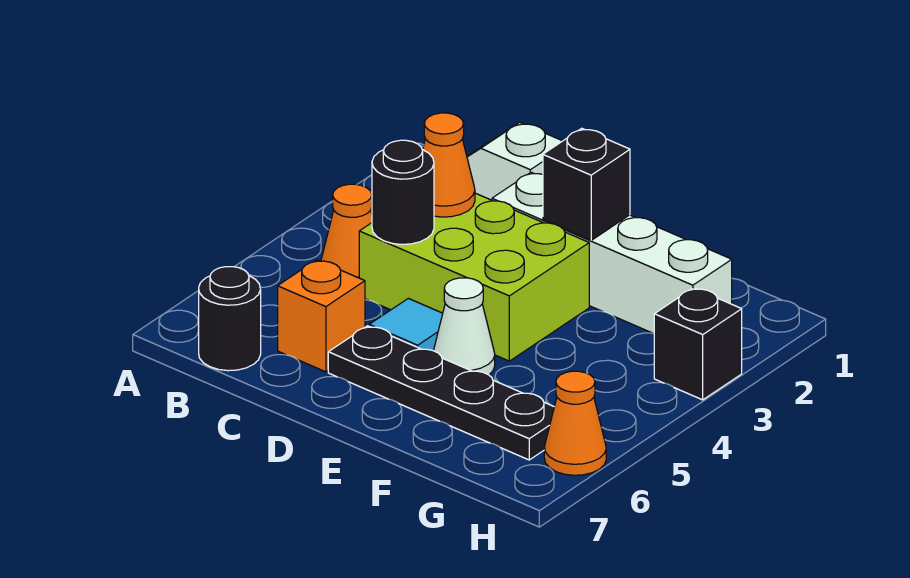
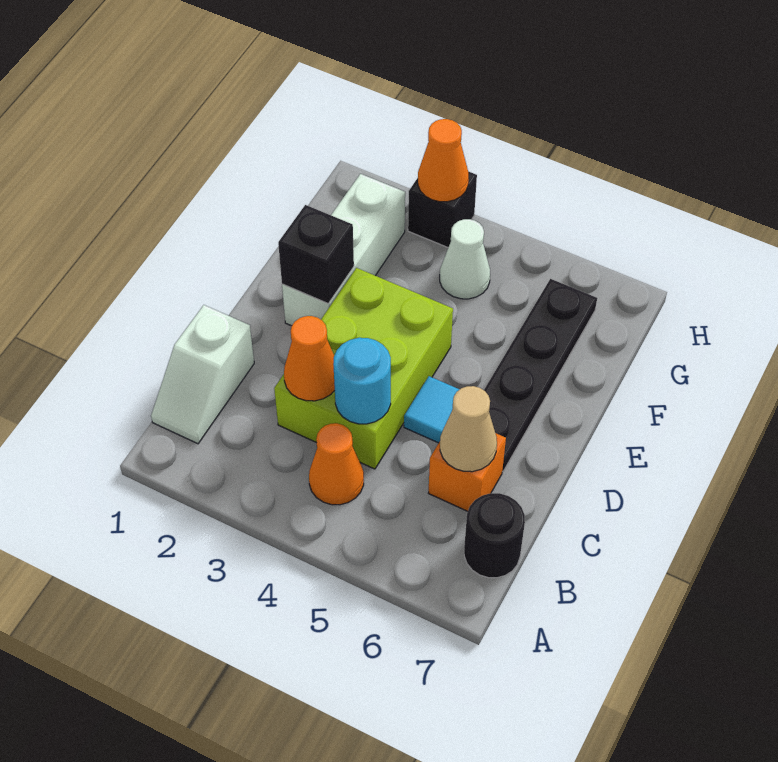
black round brick C4 level 2 -> cyan round brick C4 level 2
none -> tan cone C6 level 2
white brick D2:G2 level 1 -> white brick E2:G2 level 1
white cone E5 level 1 -> white cone G4 level 1
orange cone H6 level 1 -> orange cone H3 level 2

